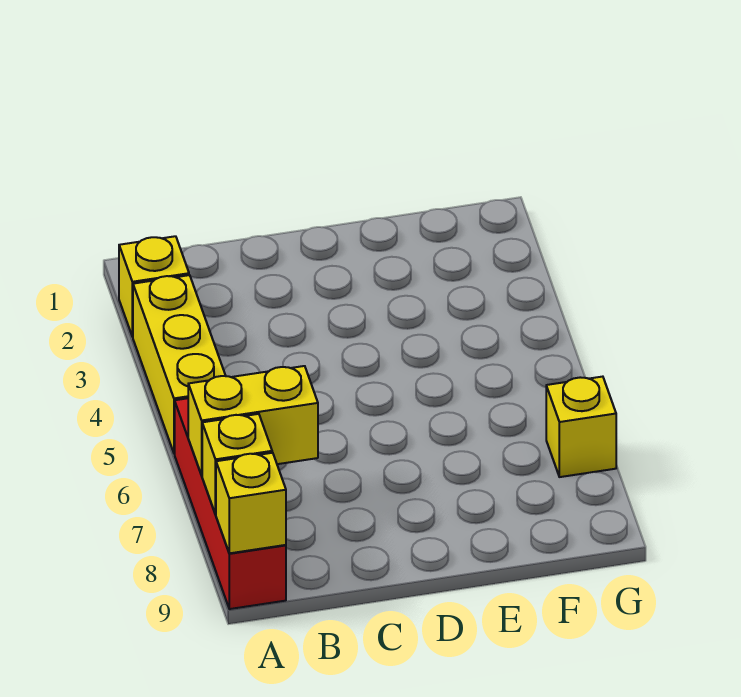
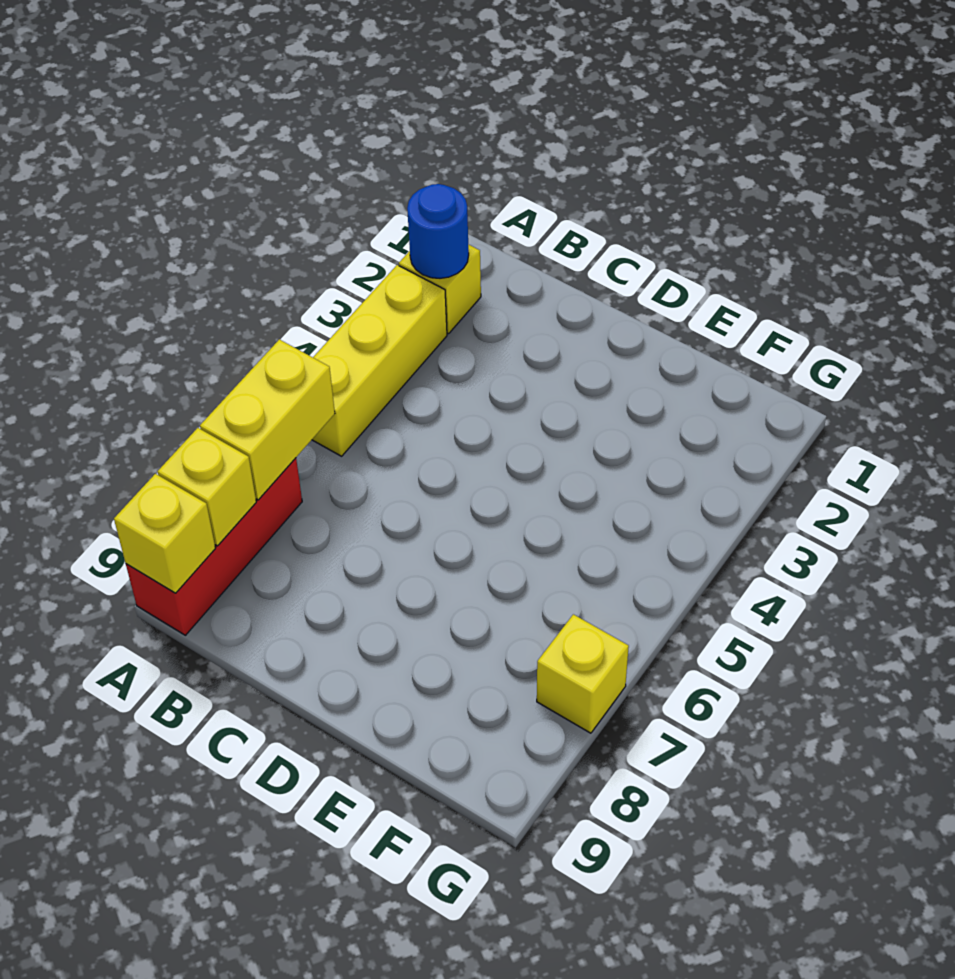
none -> blue round brick A2 level 2
red brick A6:A9 level 1 -> red brick A7:A9 level 1
yellow brick A7:B7 level 2 -> yellow brick A6:A7 level 2

